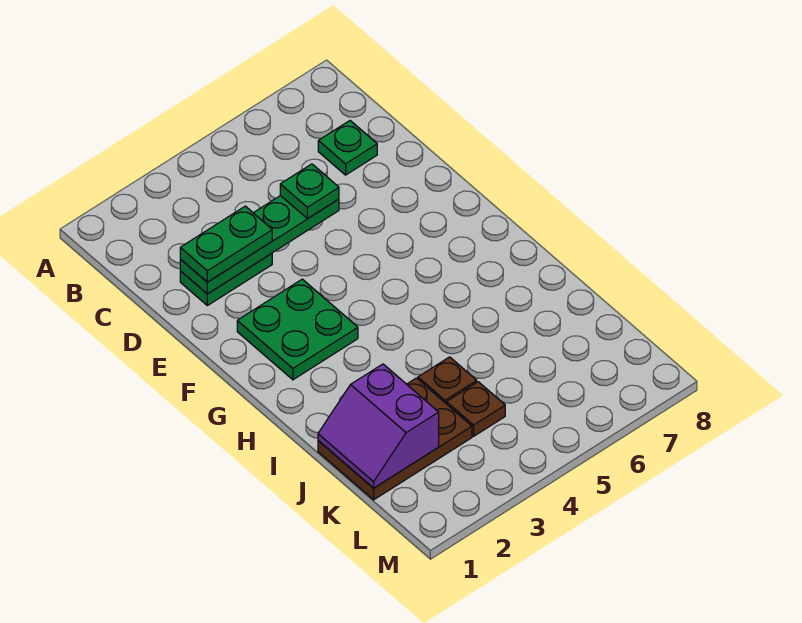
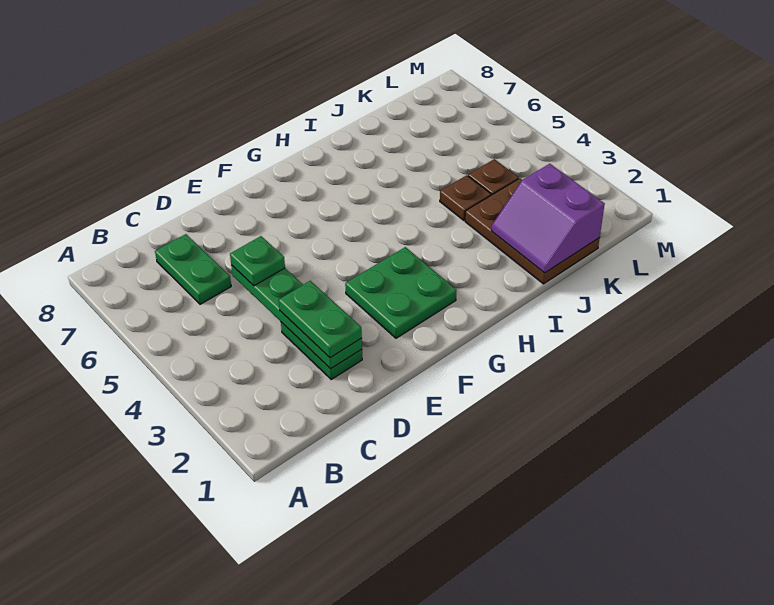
green plate C7 level 1 -> green plate C6:C7 level 1
purple slope J1:K2 level 2 top 2 -> purple slope J1:K2 level 2 top K

